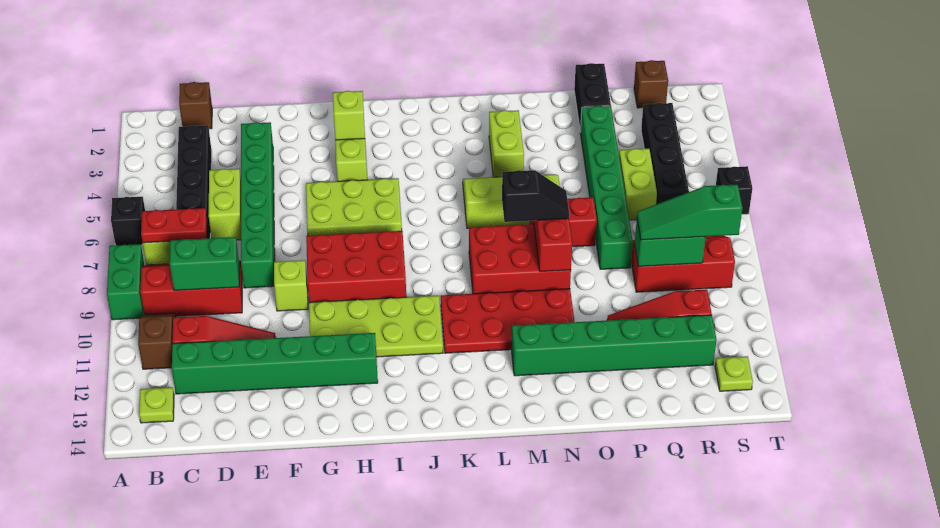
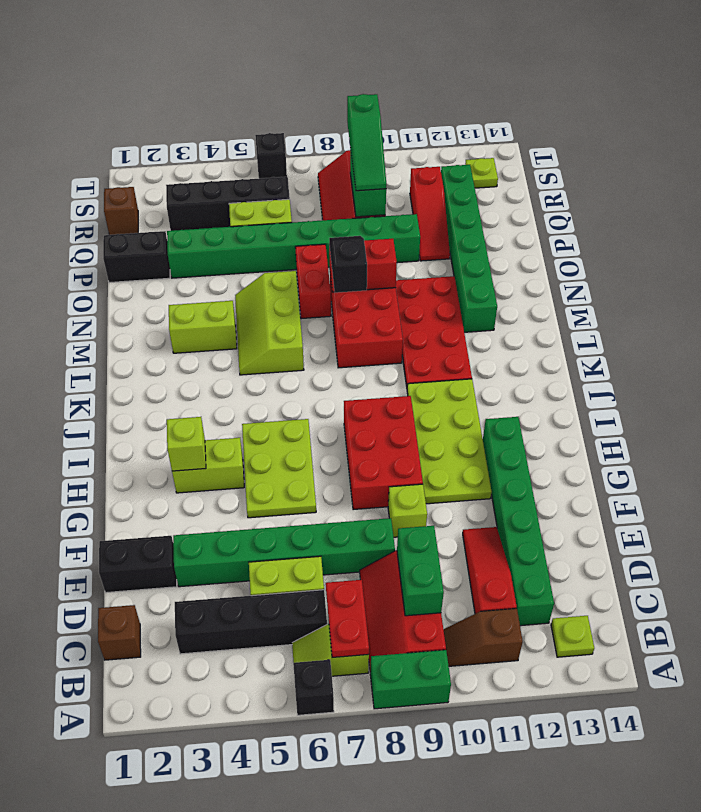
none -> black brick E1:E2 level 1
green brick P3:P8 level 1 -> green brick P3:P10 level 1

